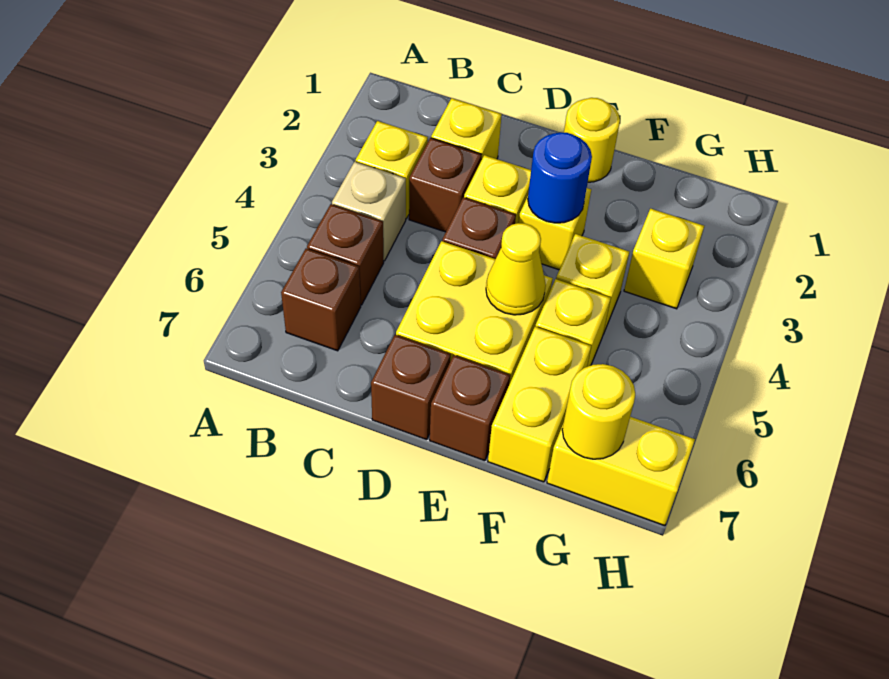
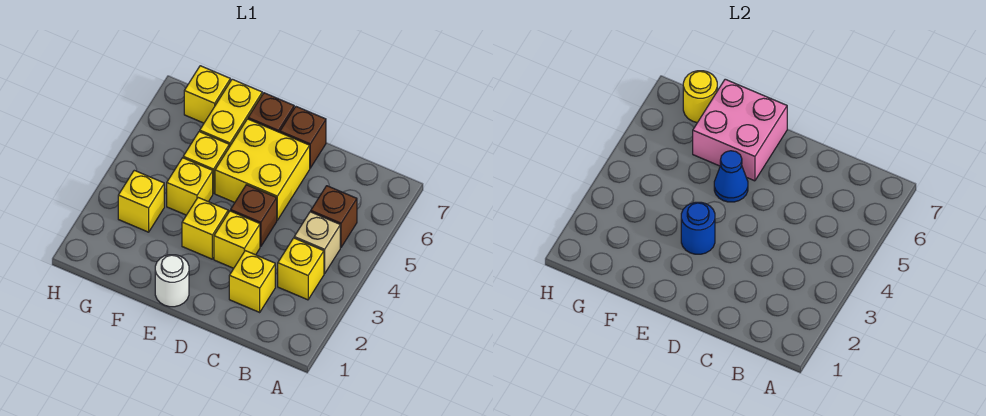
brown brick B6 level 1 -> none
brown brick C3 level 1 -> none
yellow round brick E1 level 1 -> white round brick E1 level 1
yellow cone E5 level 2 -> blue cone E5 level 2
none -> pink brick E6:F7 level 2
yellow brick G7:H7 level 1 -> yellow brick G7 level 1

